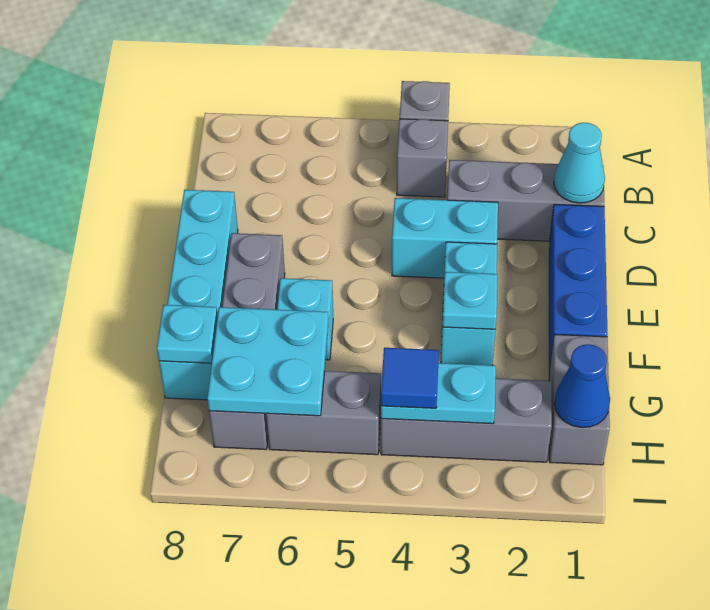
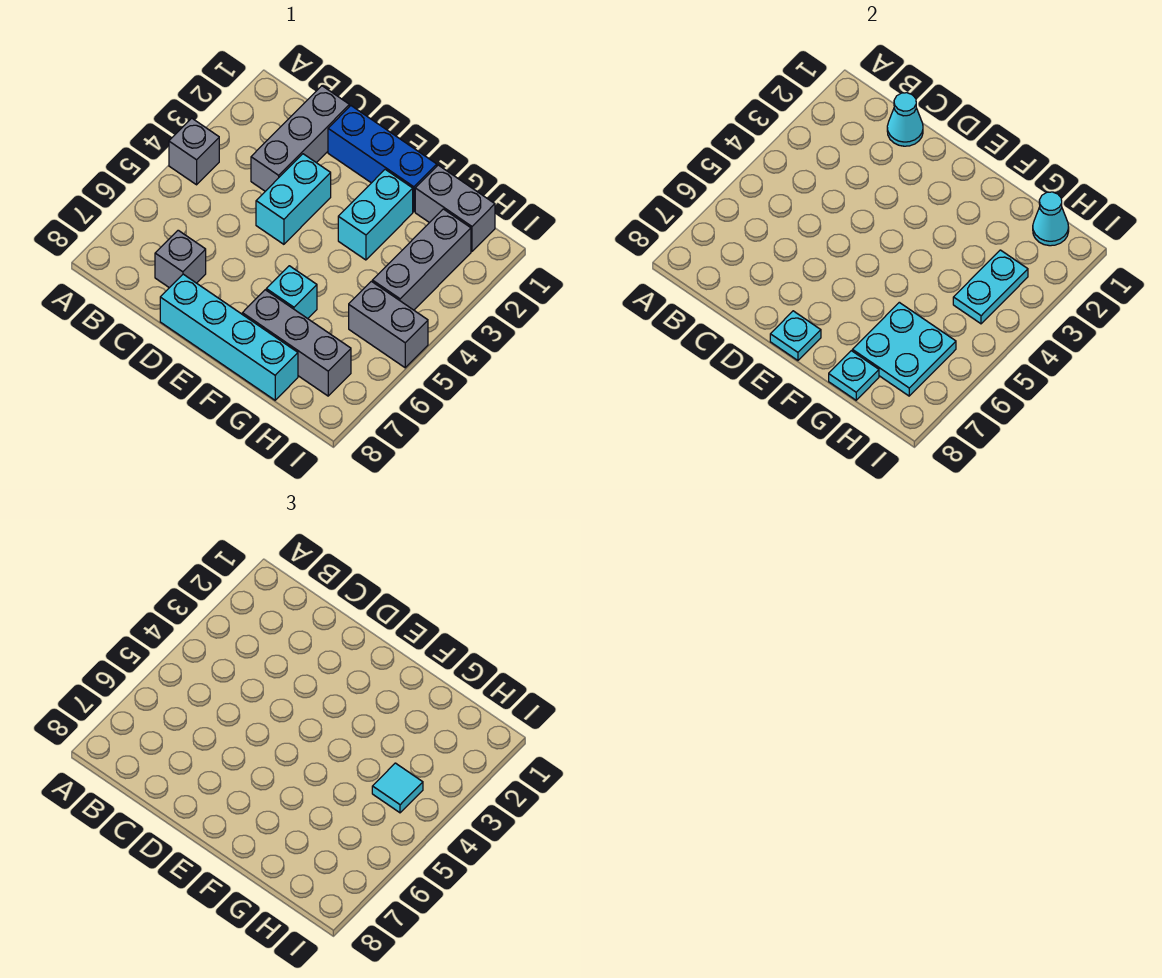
grey brick B4 level 1 -> grey brick C7 level 1
cyan brick E3:F3 level 1 -> cyan brick F2:F3 level 1
grey brick E7:H7 level 1 -> grey brick F7:H7 level 1
cyan plate F3 level 2 -> cyan plate E8 level 2
blue cone H1 level 2 -> cyan cone H1 level 2
blue tile H4 level 3 -> cyan tile H4 level 3
grey brick H5:H6 level 1 -> grey brick H5:I5 level 1

